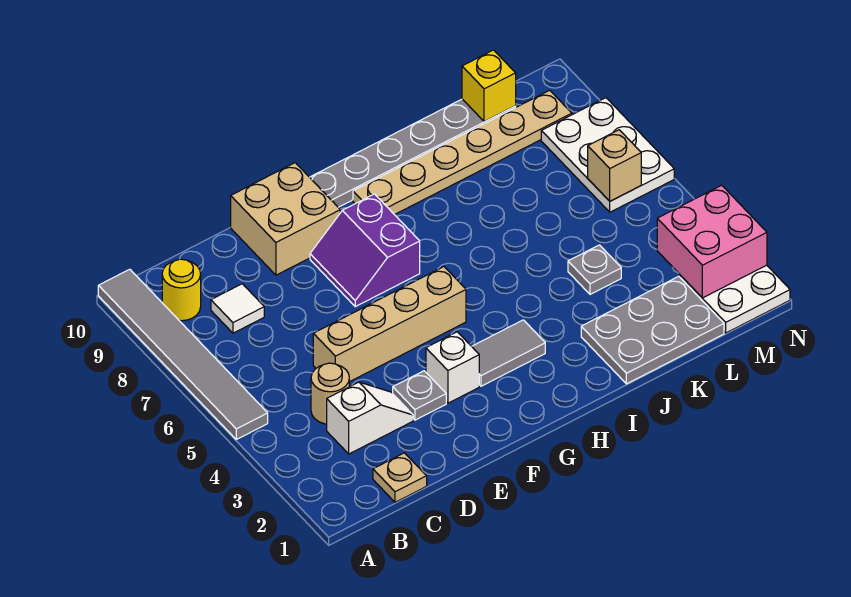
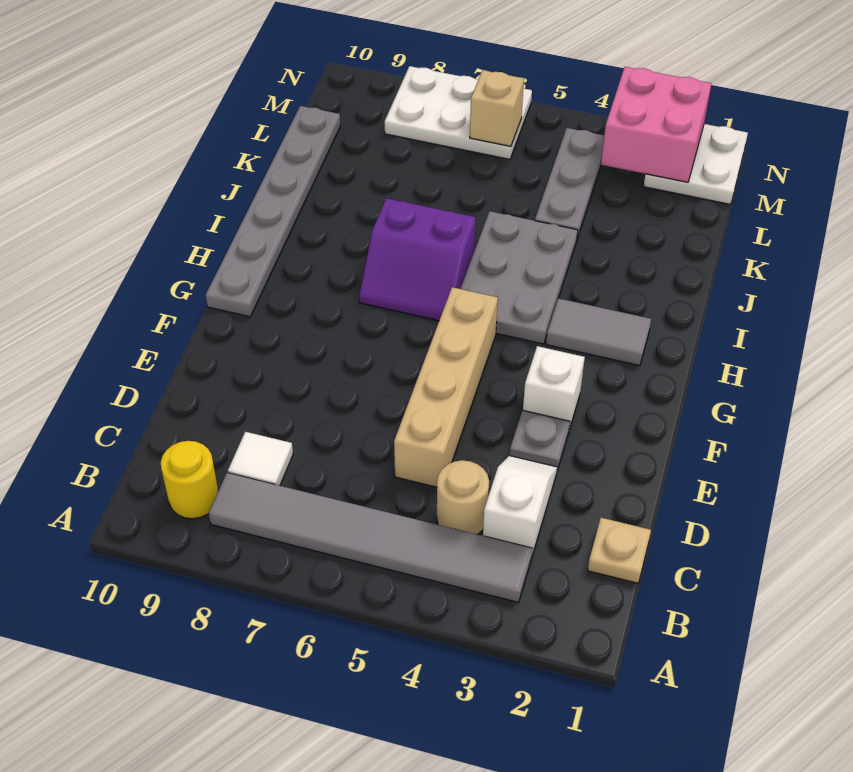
grey tile A5:A10 level 1 -> grey tile B3:B8 level 1
tan brick E9:F10 level 1 -> none
purple slope F7:G8 level 1 top G -> purple slope H6:I7 level 1 top I
grey tile G3:H3 level 1 -> grey tile H2:H3 level 1
tan plate H9:M9 level 1 -> none
grey plate J1:L2 level 1 -> grey plate H4:J5 level 1
grey plate K4 level 1 -> grey plate K4:M4 level 1
yellow brick L10 level 2 -> none

